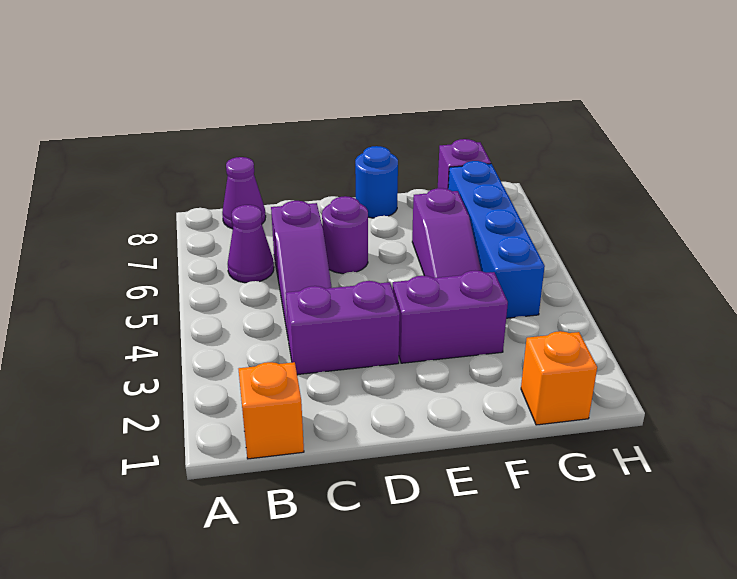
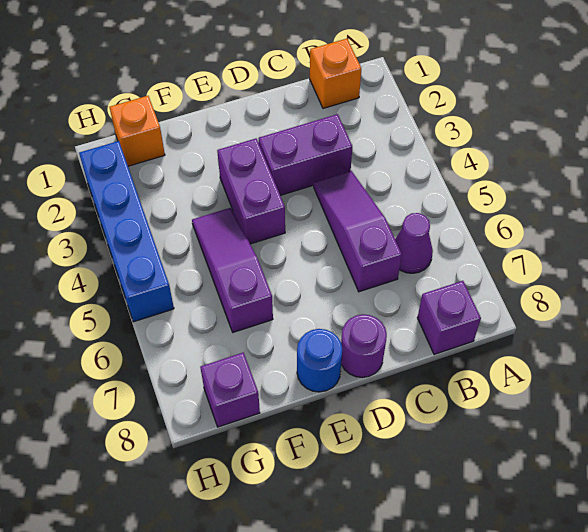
purple cone B8 level 1 -> purple brick B8 level 1
purple round brick D6 level 1 -> purple round brick D8 level 1
purple brick E3:F3 level 1 -> purple brick E3:E4 level 1
blue brick G4:G7 level 1 -> blue brick H2:H5 level 1

